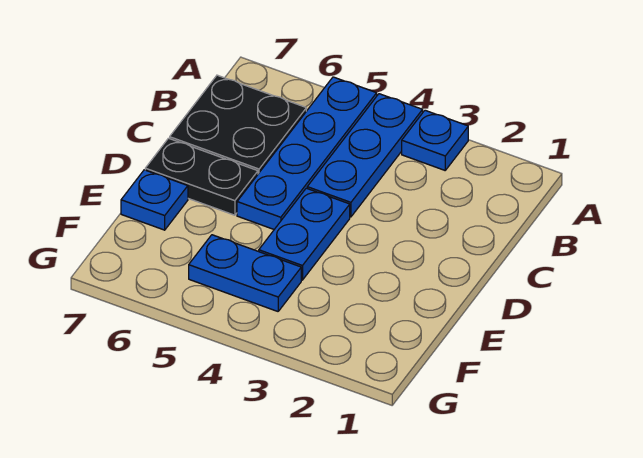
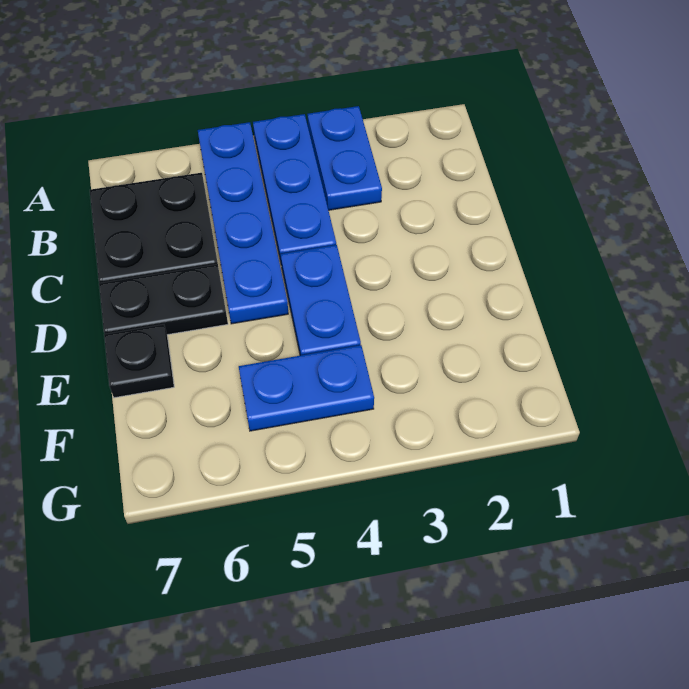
blue plate A3 level 1 -> blue plate A3:B3 level 1
blue plate E7 level 1 -> black plate E7 level 1

